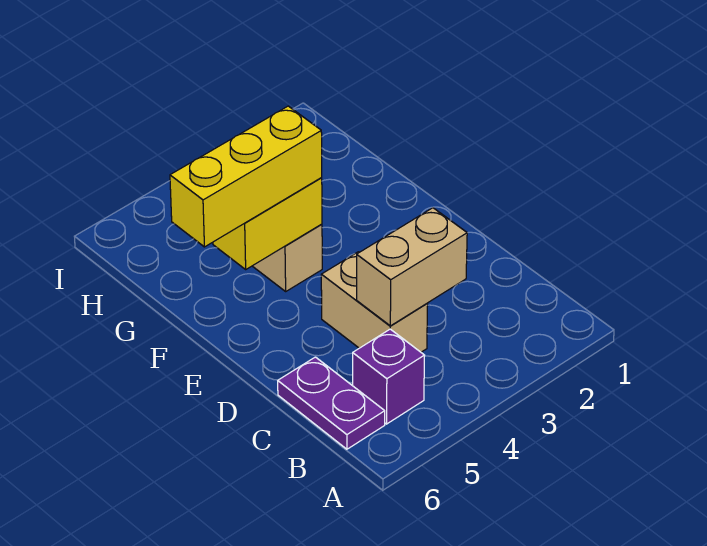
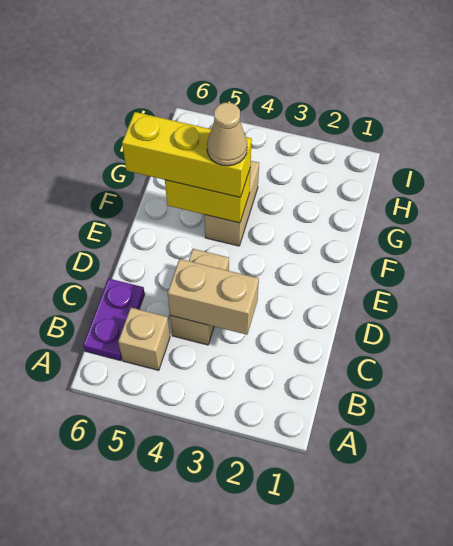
purple brick B5 level 1 -> tan brick B5 level 1
none -> tan cone F4 level 4

